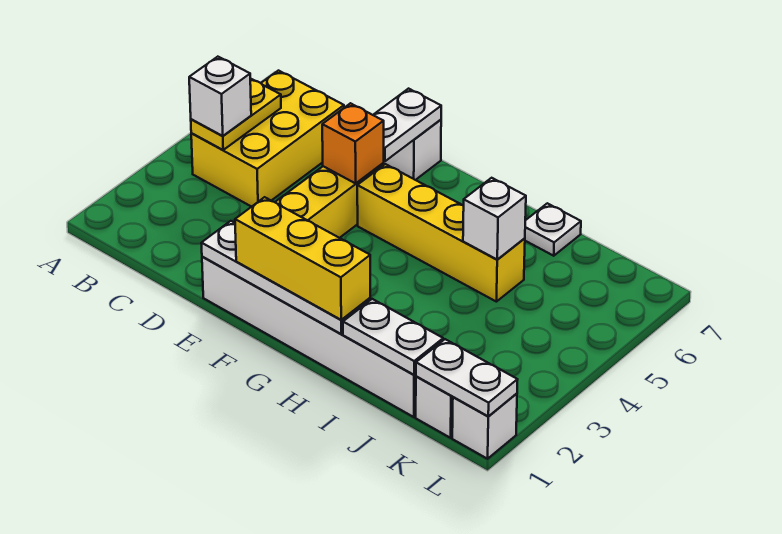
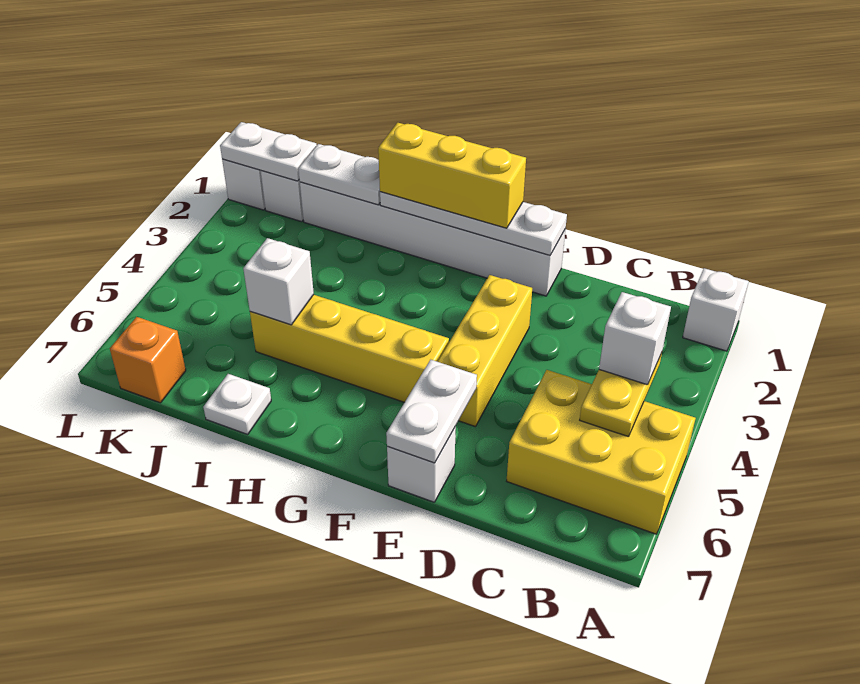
none -> white brick A1 level 1
yellow brick B4:C6 level 1 -> yellow brick A5:C6 level 1
orange brick E5 level 2 -> orange brick K7 level 1

